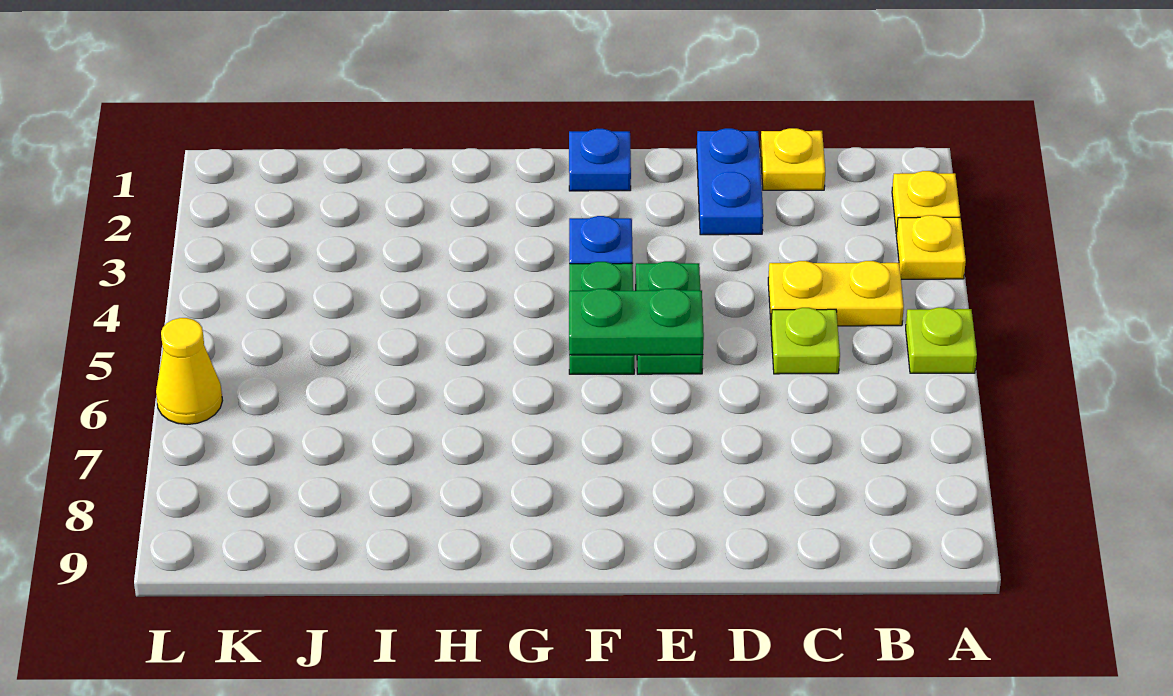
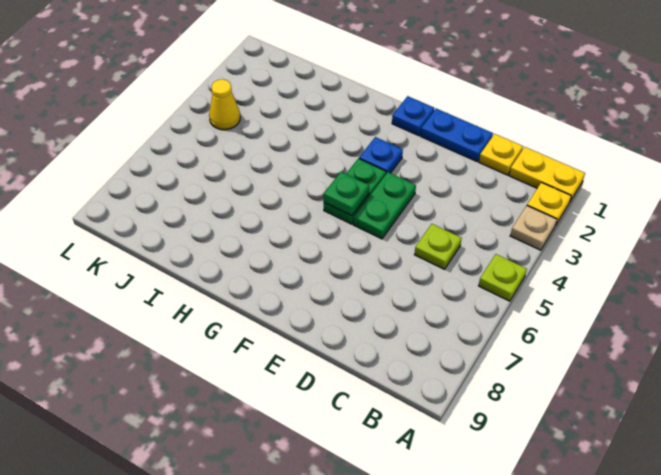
yellow plate A3 level 1 -> tan plate A3 level 1
yellow plate B4:C4 level 1 -> yellow plate A1:B1 level 1
blue plate D1:D2 level 1 -> blue plate D1:E1 level 1
green plate E5:F5 level 2 -> green plate F5 level 2
yellow cone L6 level 1 -> yellow cone K4 level 1

